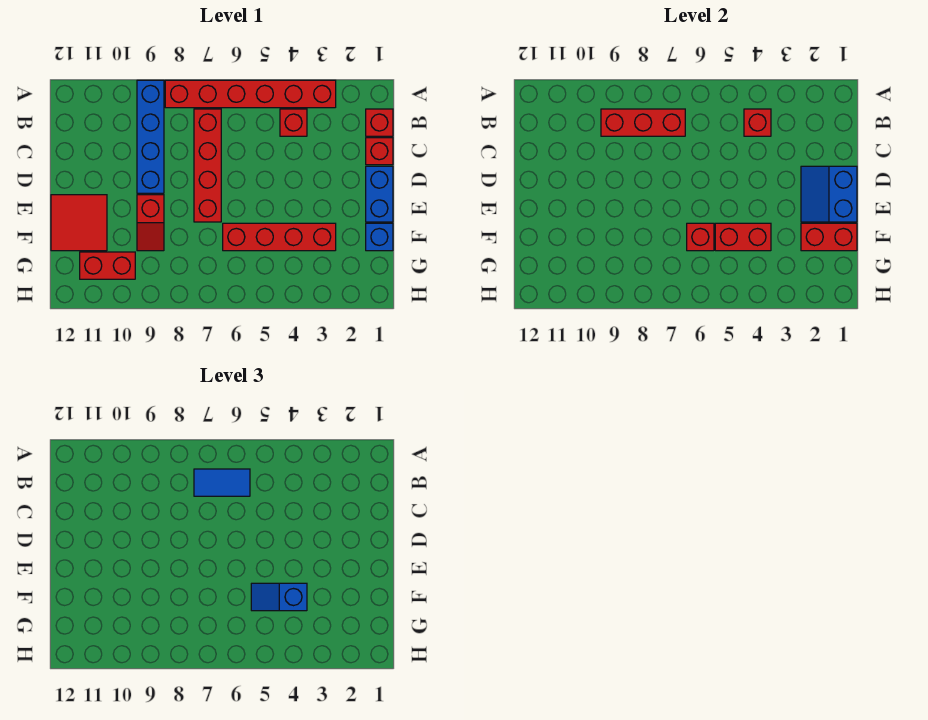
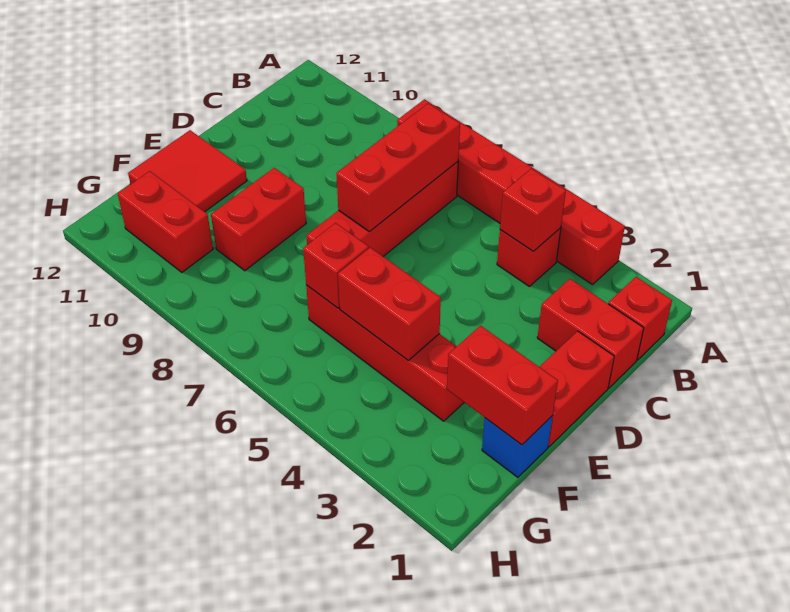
blue brick A9:D9 level 1 -> none
blue tile B6:B7 level 3 -> none
red brick B7:B9 level 2 -> red brick B7:D7 level 2
red brick C1 level 1 -> red brick C1:C2 level 1
blue brick D1:E1 level 1 -> red brick D1:E1 level 1
blue slope D1:E2 level 2 top 1 -> none
red slope E9:F9 level 1 top E -> red brick E9:F9 level 1
blue slope F4:F5 level 3 top 4 -> none

